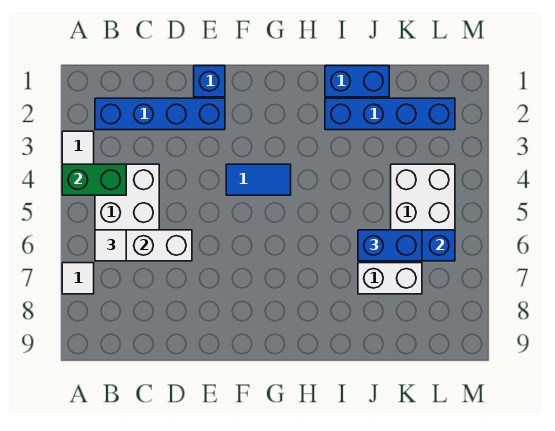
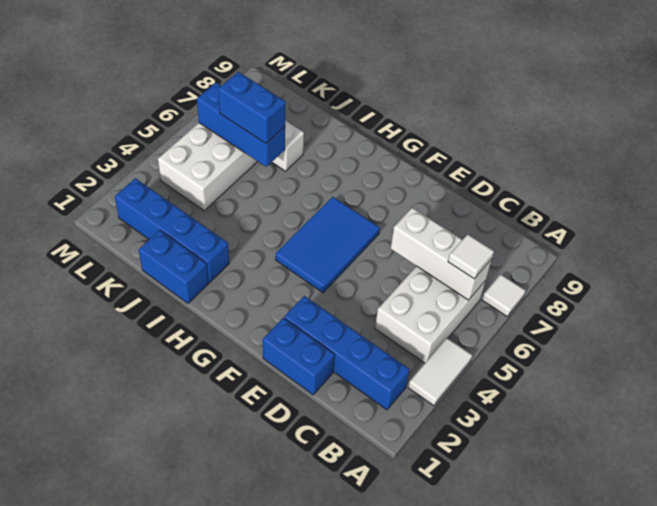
green brick A4:B4 level 2 -> none
blue brick E1 level 1 -> blue brick D1:E1 level 1
blue tile F4:G4 level 1 -> blue tile F4:G6 level 1

